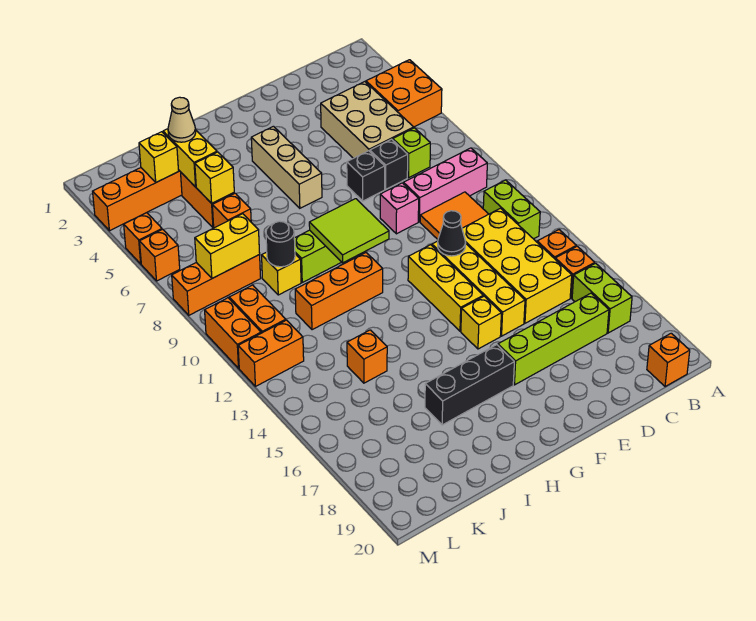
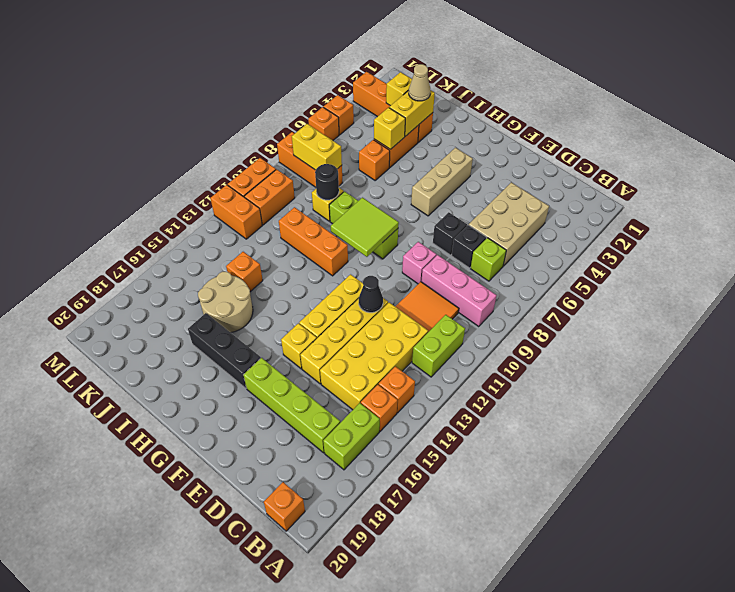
orange brick A4:B5 level 1 -> none
none -> tan round brick I15:J16 level 1

